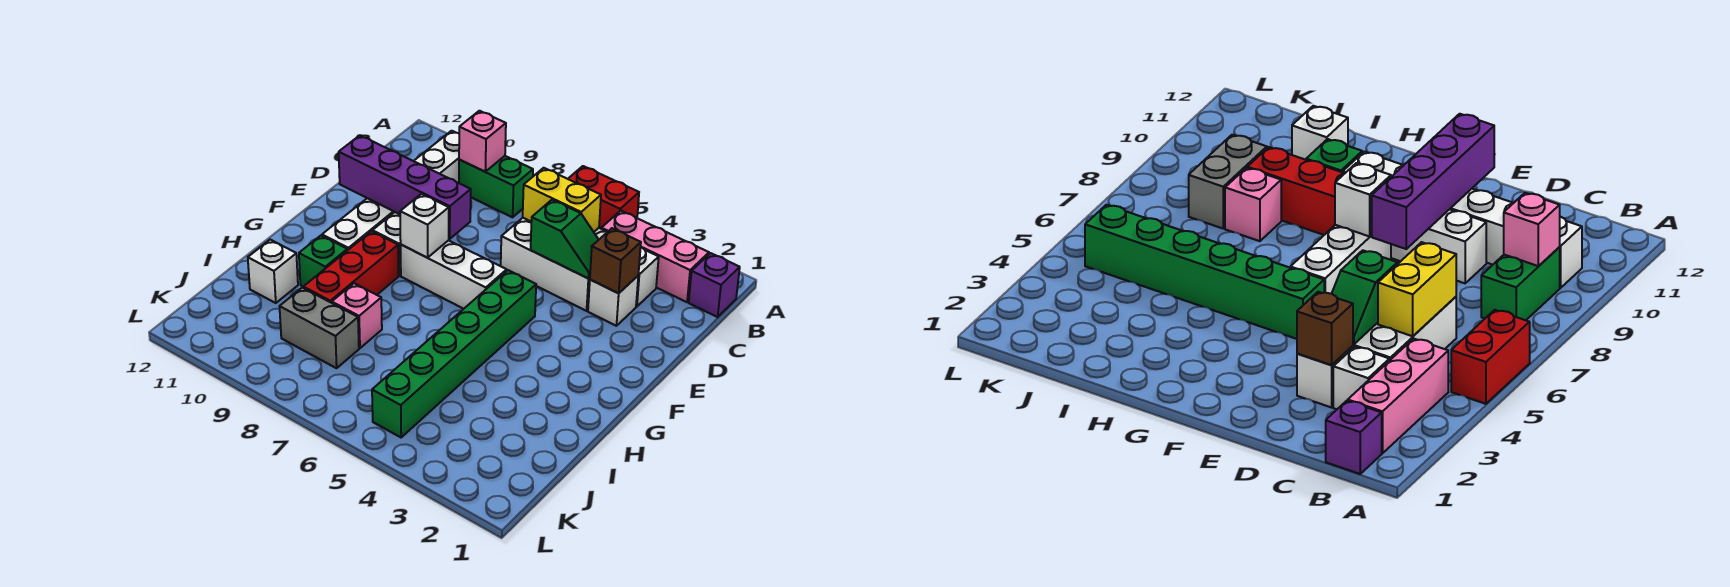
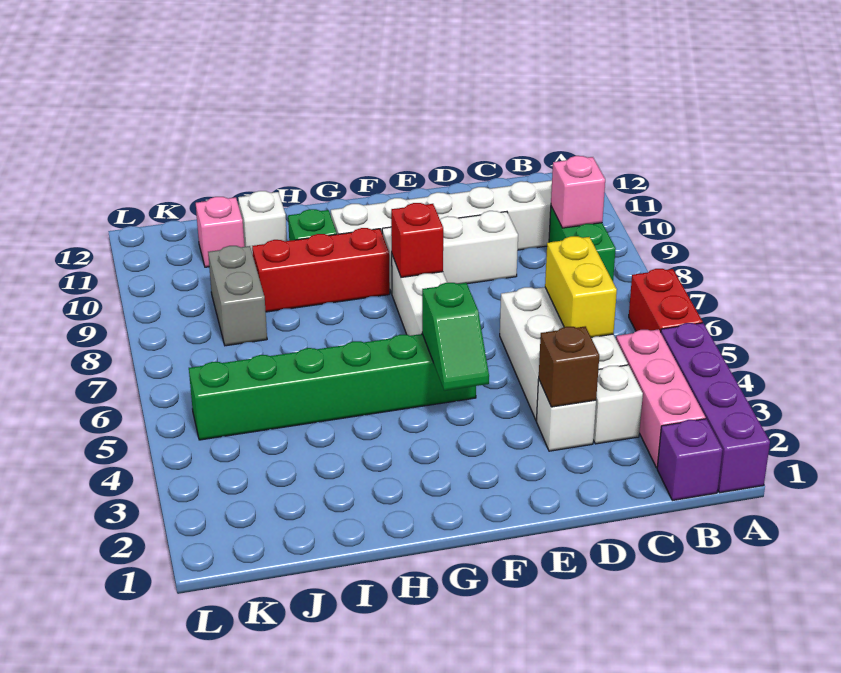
green slope D4:D5 level 2 top 5 -> green slope F4:F5 level 2 top 5
purple brick E8:E11 level 2 -> purple brick A1:A4 level 1
white brick F8 level 2 -> red brick F8 level 2
pink brick I8 level 1 -> pink brick J11 level 1

